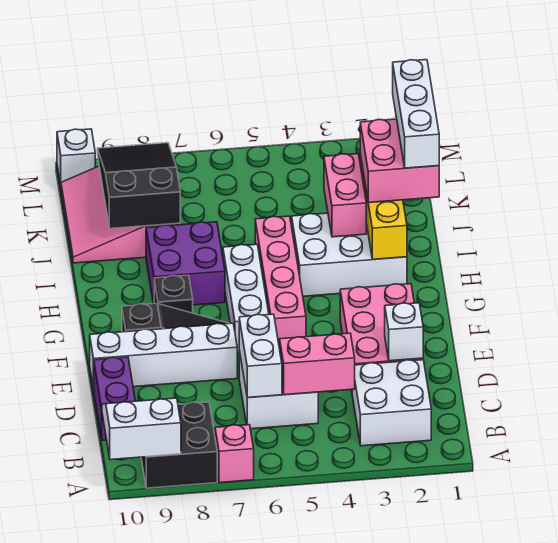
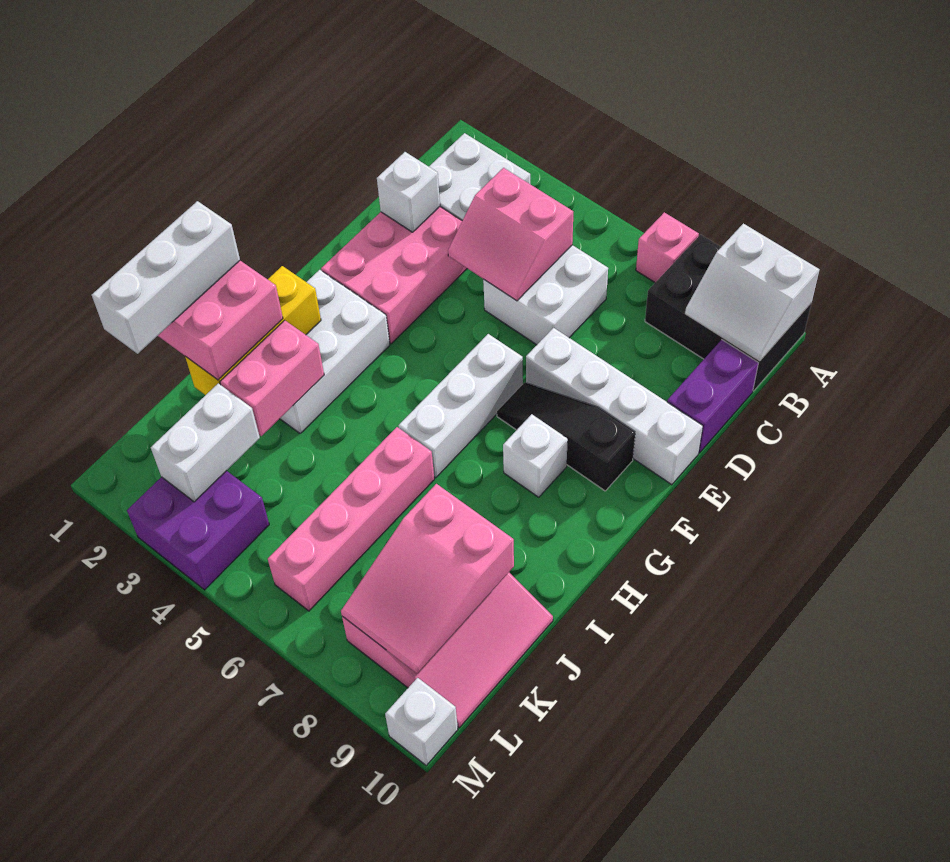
black brick A8:B9 level 1 -> black brick A8:B10 level 1
white brick C6:D6 level 2 -> white brick K3:L3 level 2
pink brick F5:I5 level 1 -> pink brick I6:L6 level 1
black brick G8 level 1 -> white brick G8 level 1
white brick H2:I4 level 1 -> white brick G2:I3 level 1
purple brick H7:I8 level 1 -> purple brick L3:M4 level 1
black slope J8:L9 level 2 top J -> pink slope J8:L9 level 2 top J

